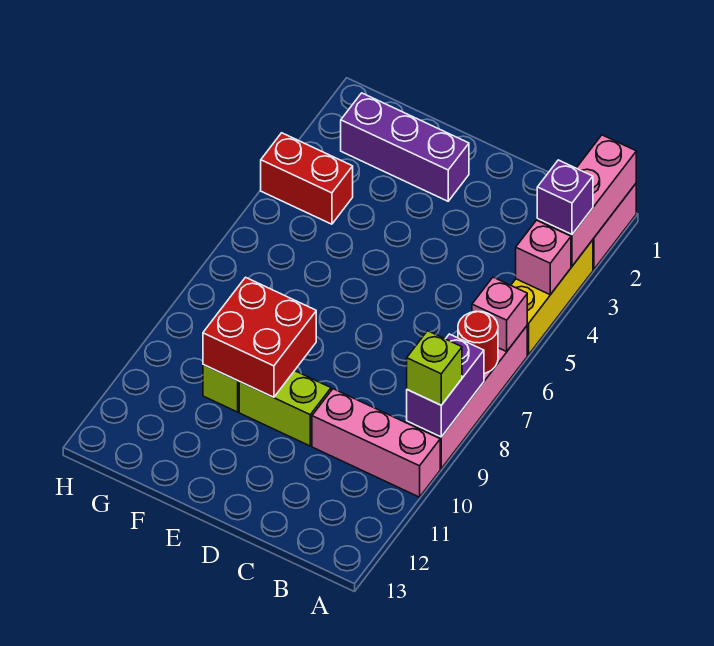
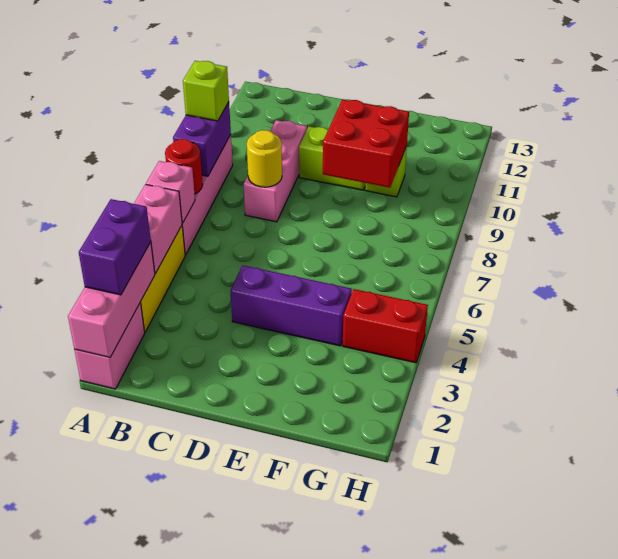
purple brick A3 level 3 -> purple brick A2:A3 level 3
pink brick A4 level 2 -> pink brick A4:A5 level 2
pink brick A10:C10 level 1 -> pink brick C8:C10 level 1
none -> yellow round brick C8 level 2
purple brick E2:G2 level 1 -> purple brick D4:F4 level 1

